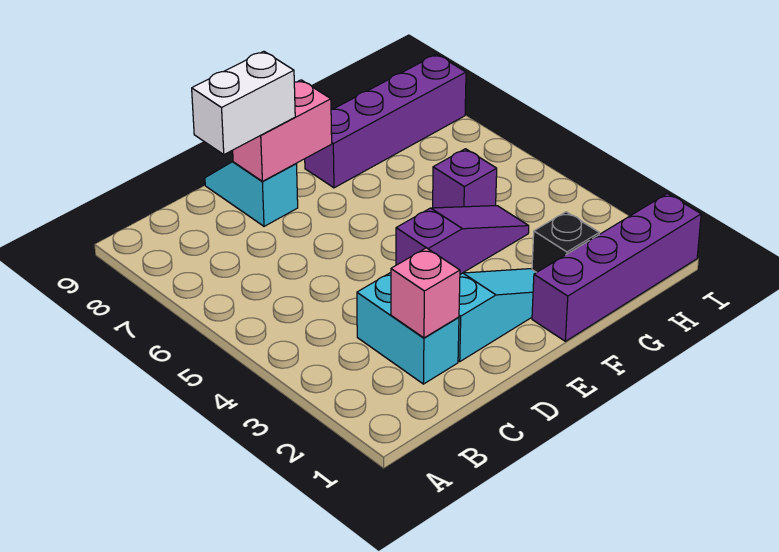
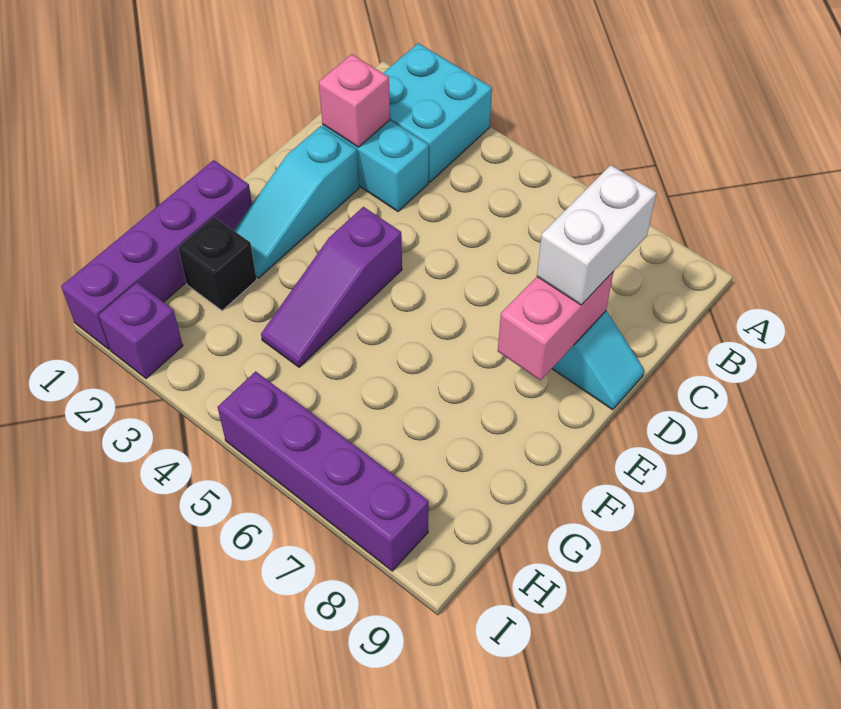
none -> cyan brick A2:B3 level 1
purple brick F8:I8 level 1 -> purple brick I5:I8 level 1
purple brick G5 level 1 -> purple brick I2 level 1

